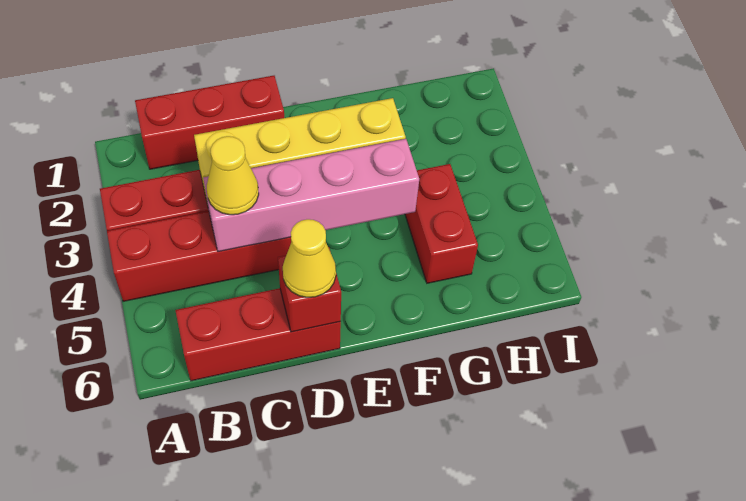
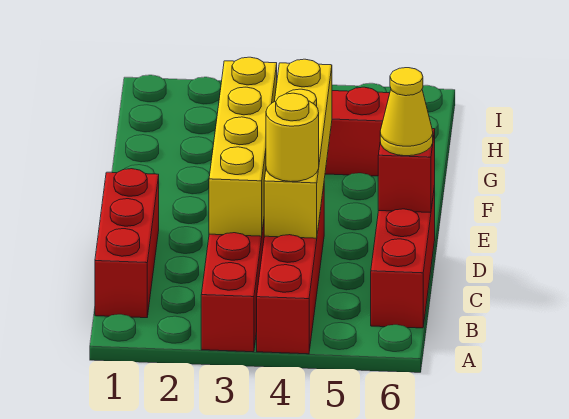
pink brick C4:F4 level 2 -> yellow brick C4:F4 level 2
yellow cone C4 level 3 -> yellow round brick C4 level 3

